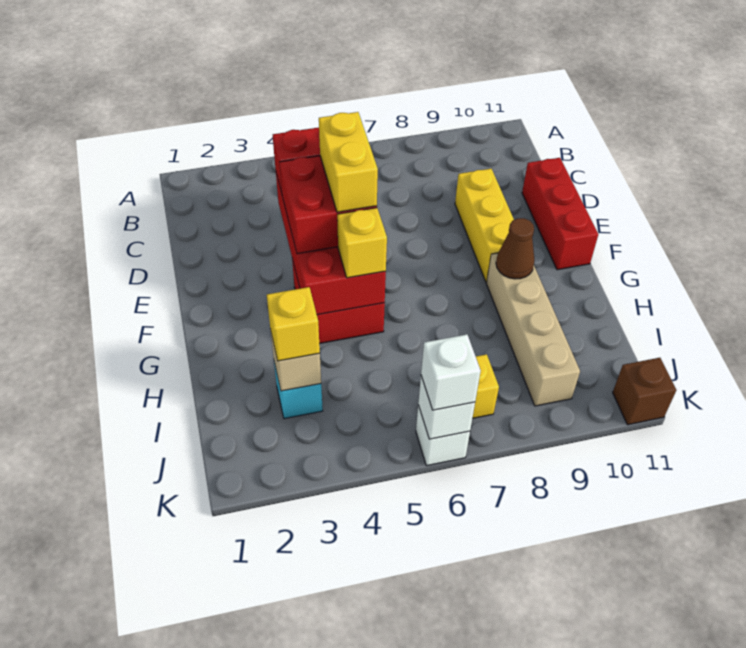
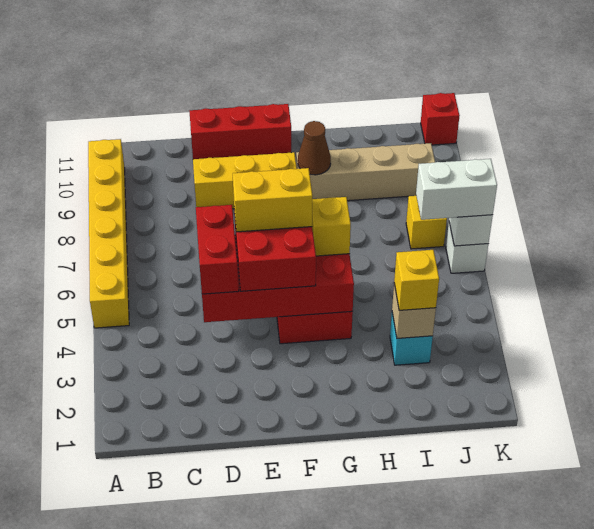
none -> yellow brick A5:A10 level 1
white brick K6 level 3 -> white brick J6:K6 level 3
brown brick K11 level 1 -> red brick K11 level 1

